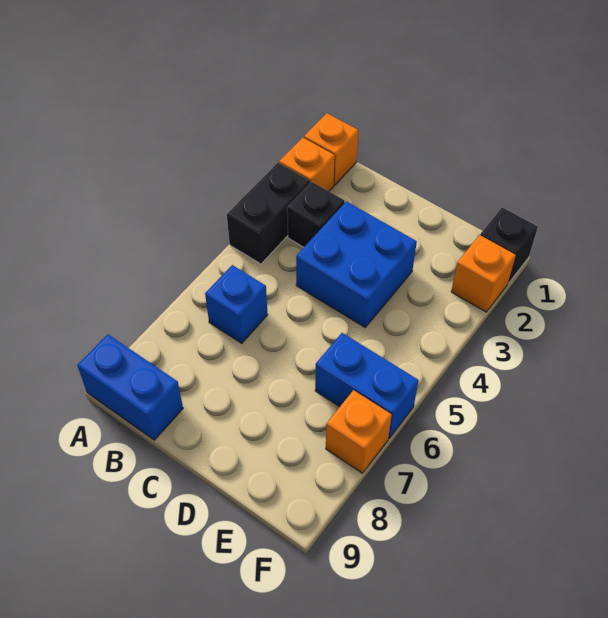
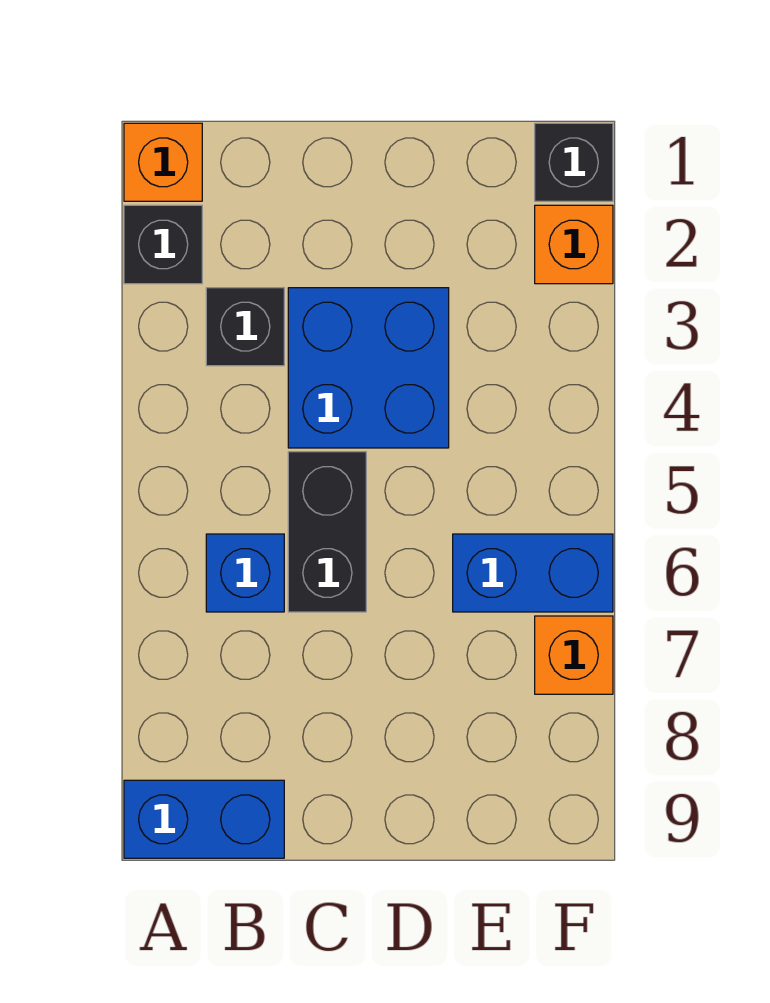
orange brick A2 level 1 -> black brick A2 level 1
black brick A3:A4 level 1 -> black brick C5:C6 level 1

